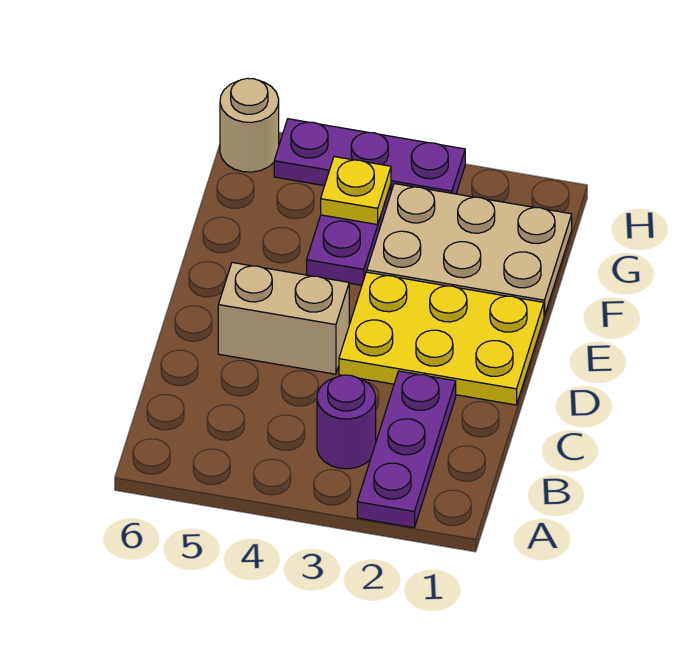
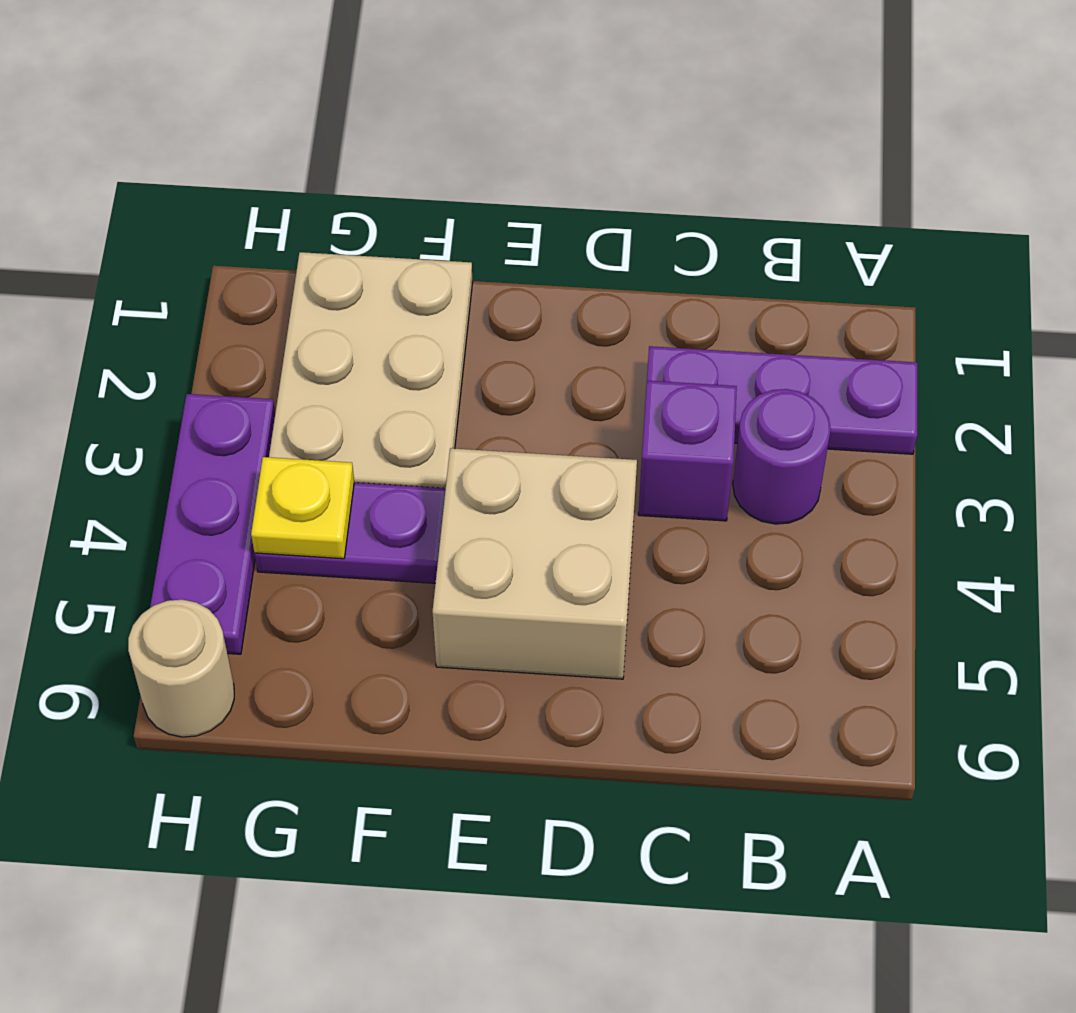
none -> purple brick C3 level 1
yellow plate D1:E3 level 1 -> none
tan brick D4:D5 level 1 -> tan brick D4:E5 level 1

